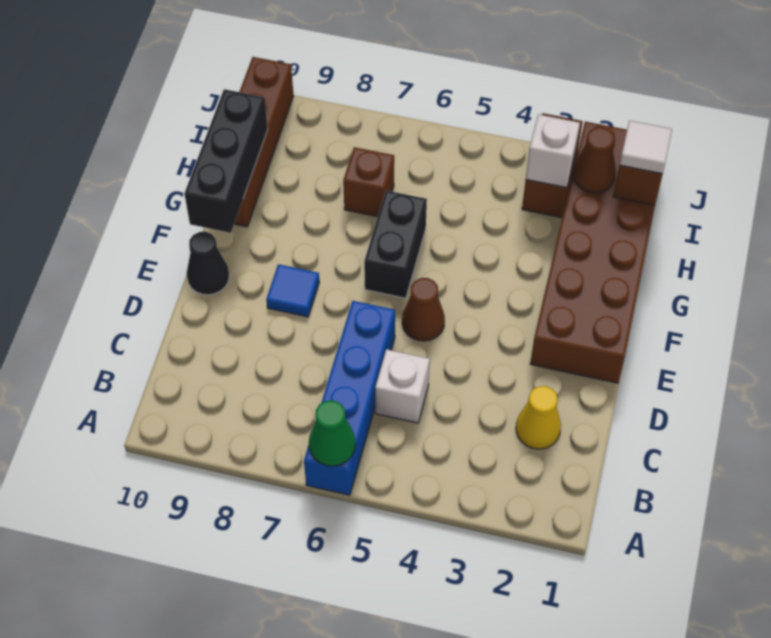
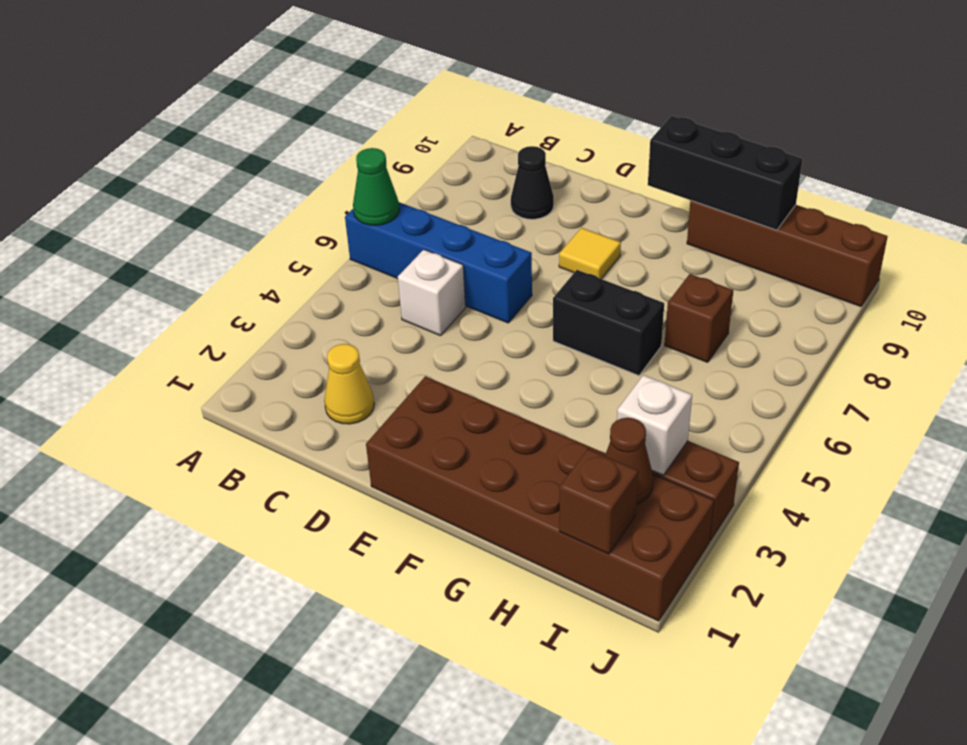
brown cone E5 level 1 -> none
blue tile E8 level 1 -> yellow tile E8 level 1
black cone E10 level 1 -> black cone C9 level 1
white tile I1 level 3 -> none

